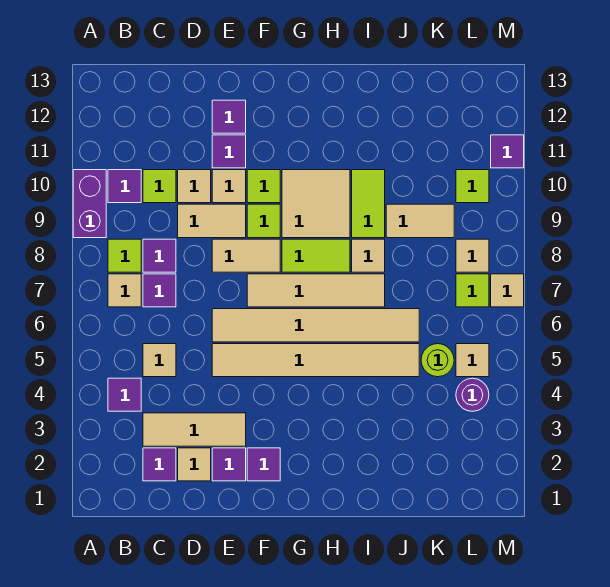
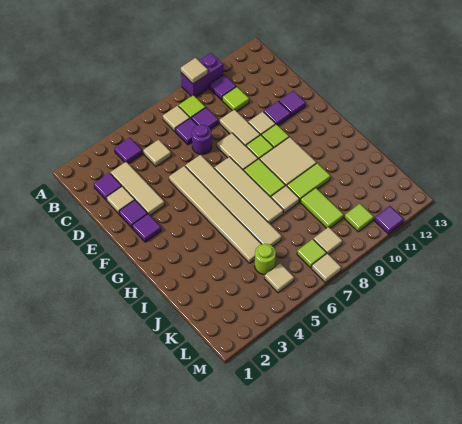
tan tile D10 level 1 -> tan tile A9 level 2
tan tile J9:K9 level 1 -> lime tile J9:K9 level 1
purple round brick L4 level 1 -> purple round brick D7 level 1

